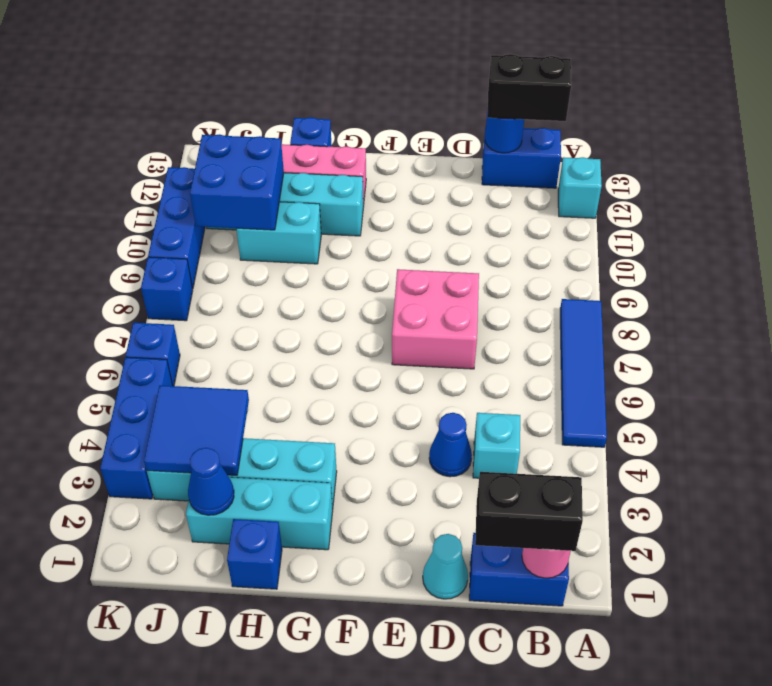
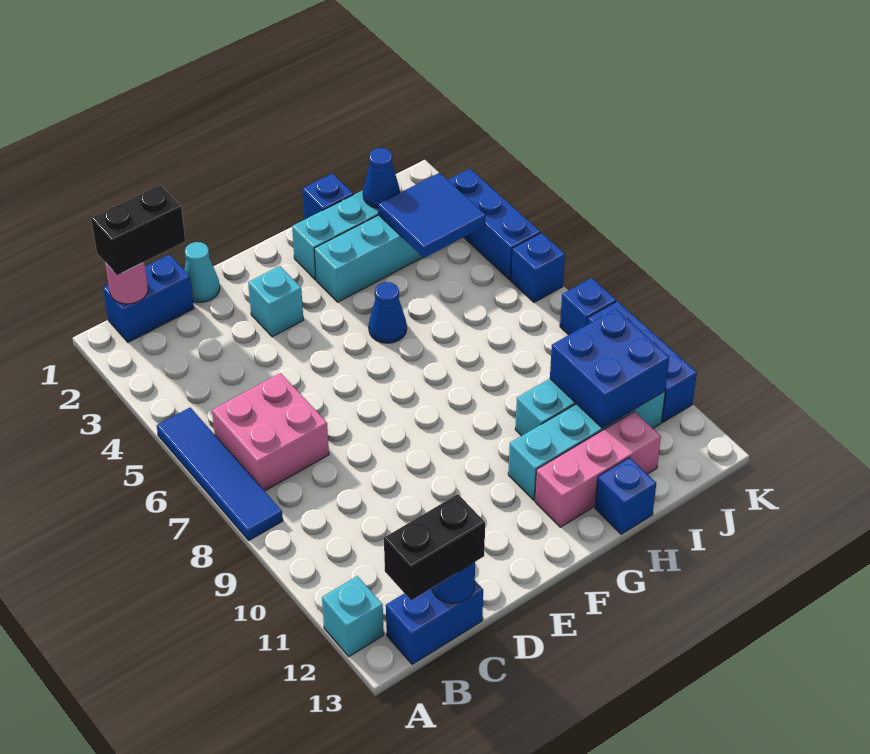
cyan brick C4 level 1 -> cyan brick E3 level 1
blue cone D4 level 1 -> blue cone G5 level 1
pink brick D7:E8 level 1 -> pink brick B6:C7 level 1

